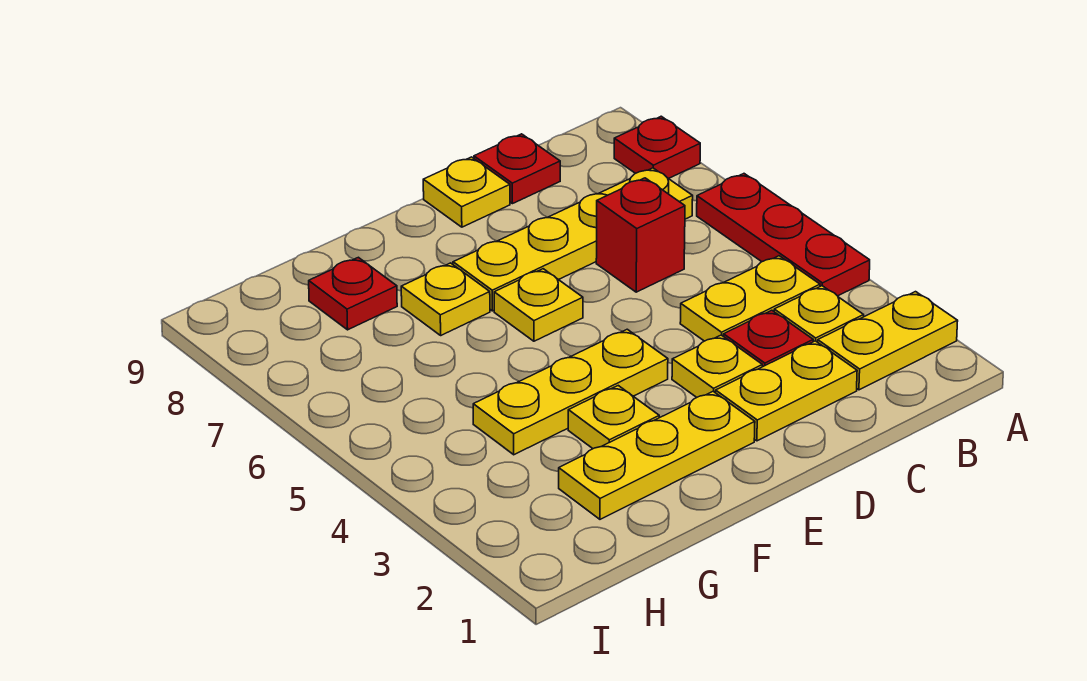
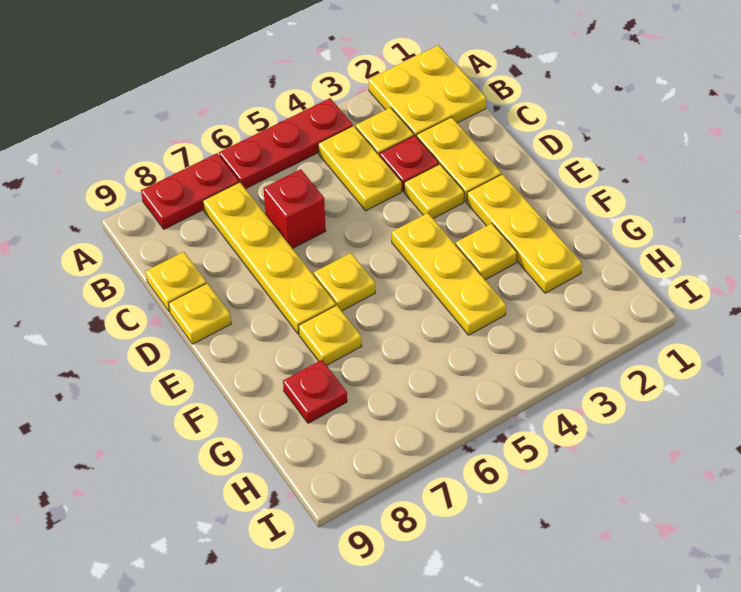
yellow plate A2:B2 level 1 -> yellow plate A1:B2 level 1
red plate A8 level 1 -> red plate A7:A8 level 1
red plate C9 level 1 -> yellow plate C9 level 1

